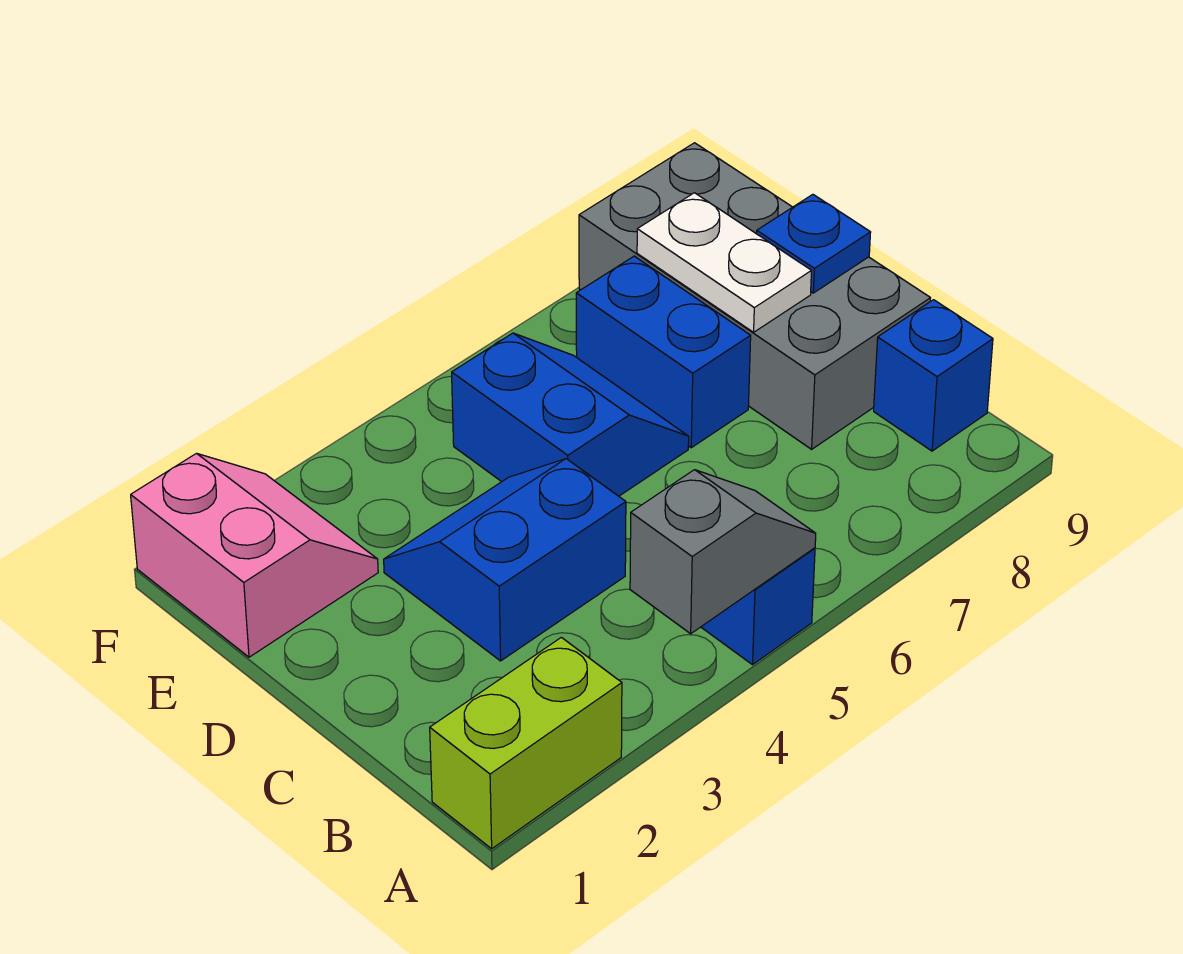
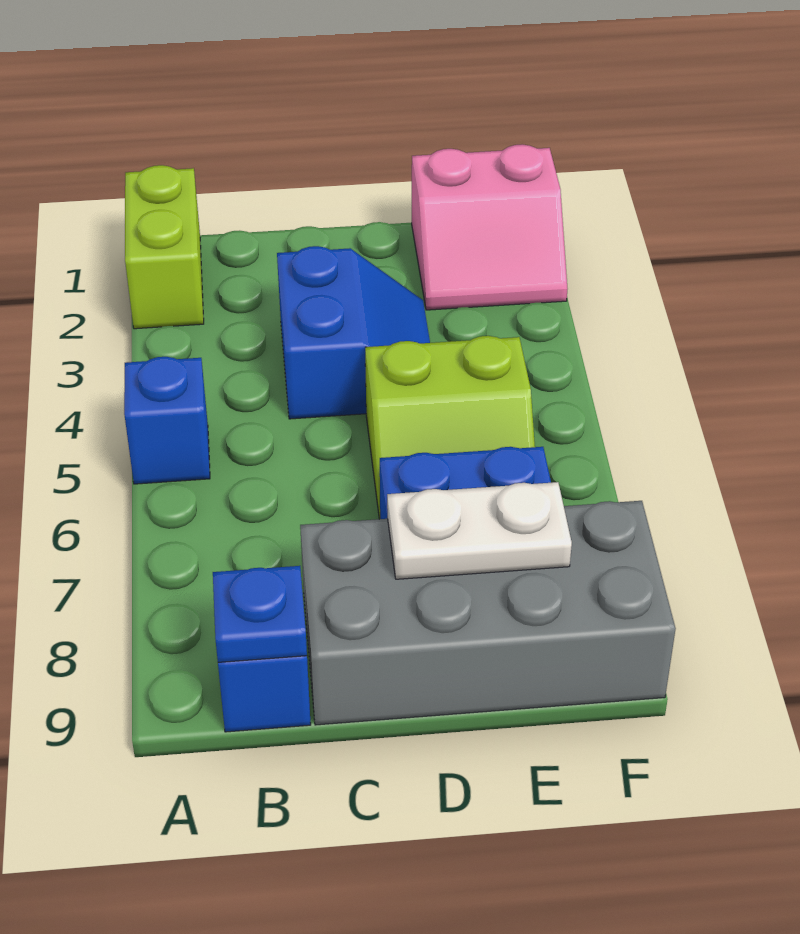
grey slope A4:A5 level 2 top 4 -> none
blue slope D5:E6 level 1 top 5 -> lime slope D5:E6 level 1 top 5
blue plate D9 level 2 -> blue plate B9 level 2

